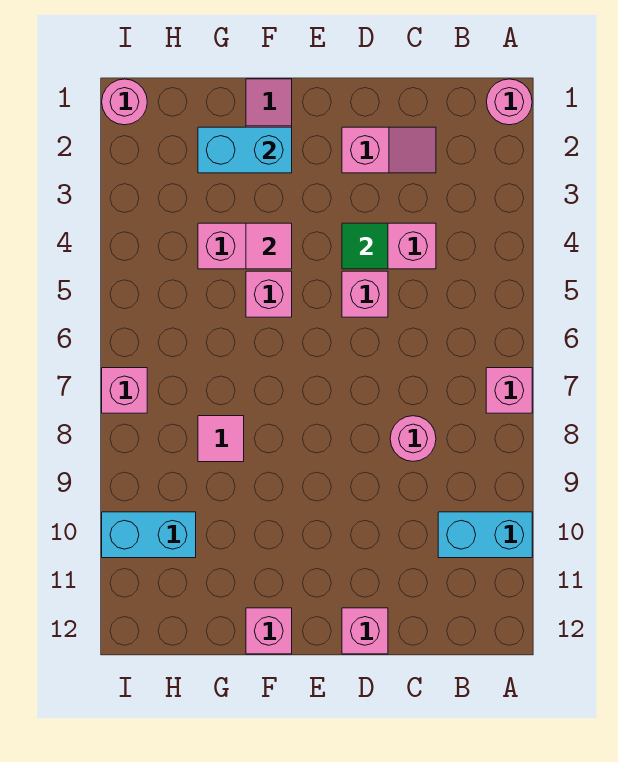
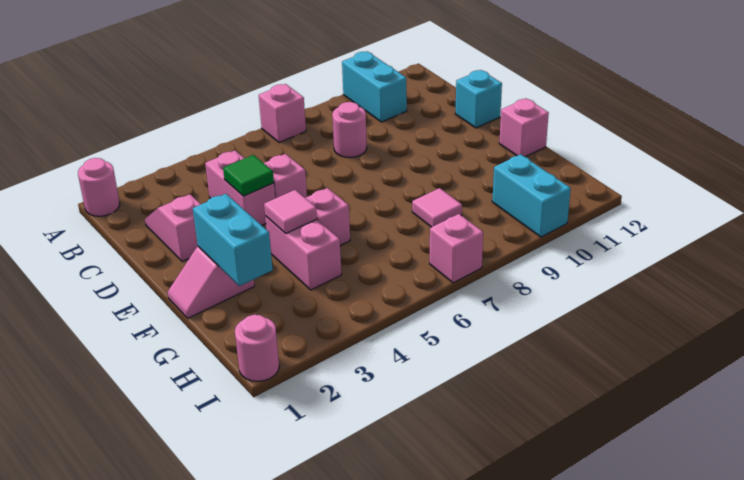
pink brick D12 level 1 -> cyan brick D12 level 1

